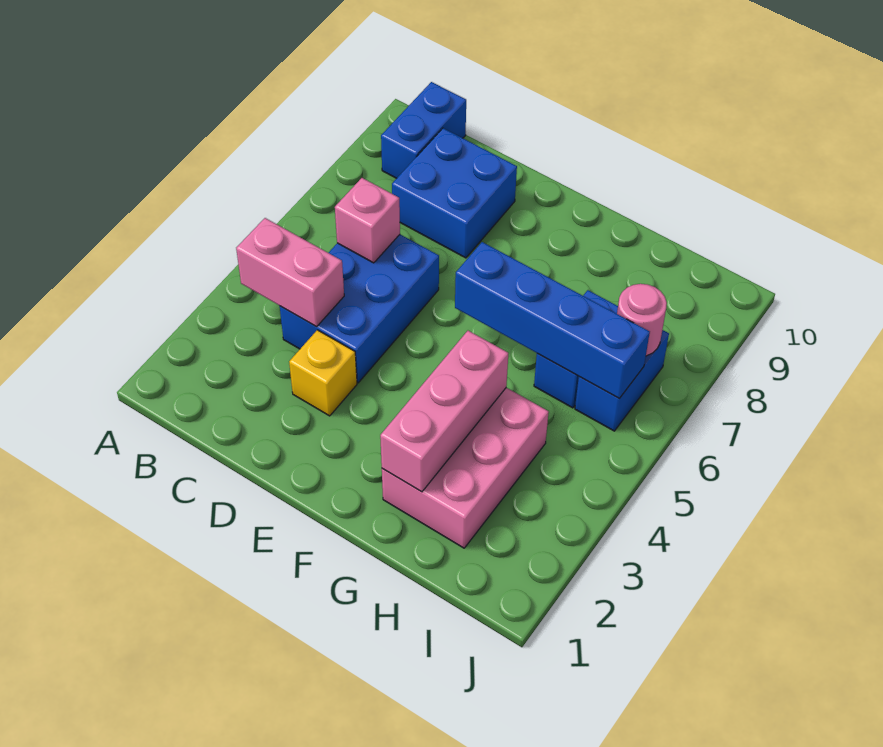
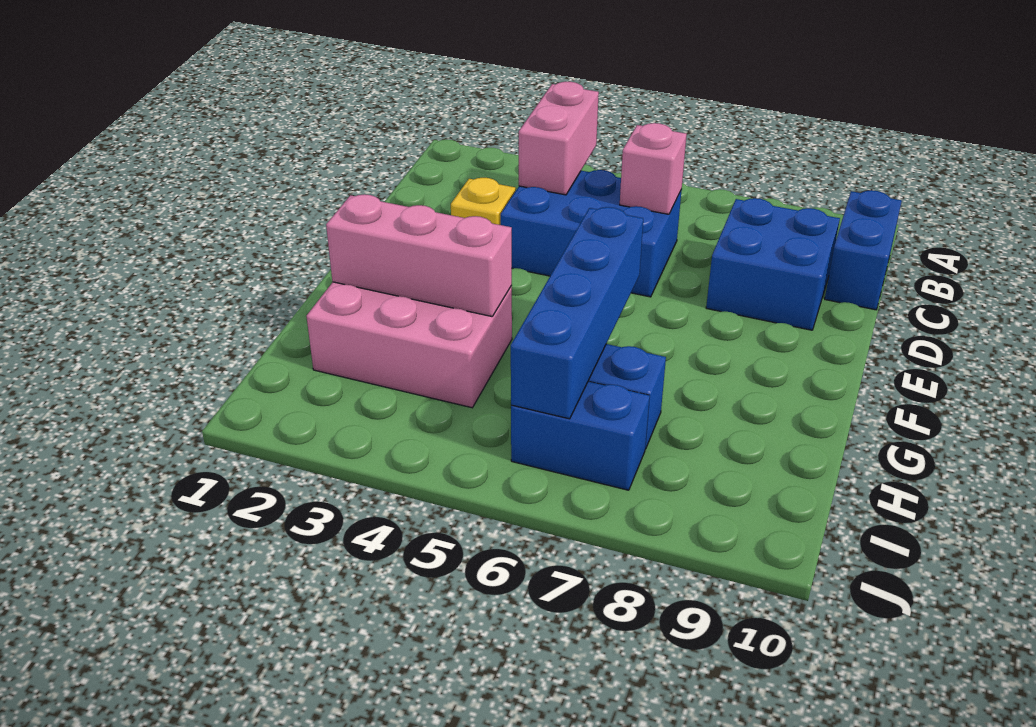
blue brick B9:B10 level 1 -> blue brick B10:C10 level 1
pink round brick I7 level 2 -> none

